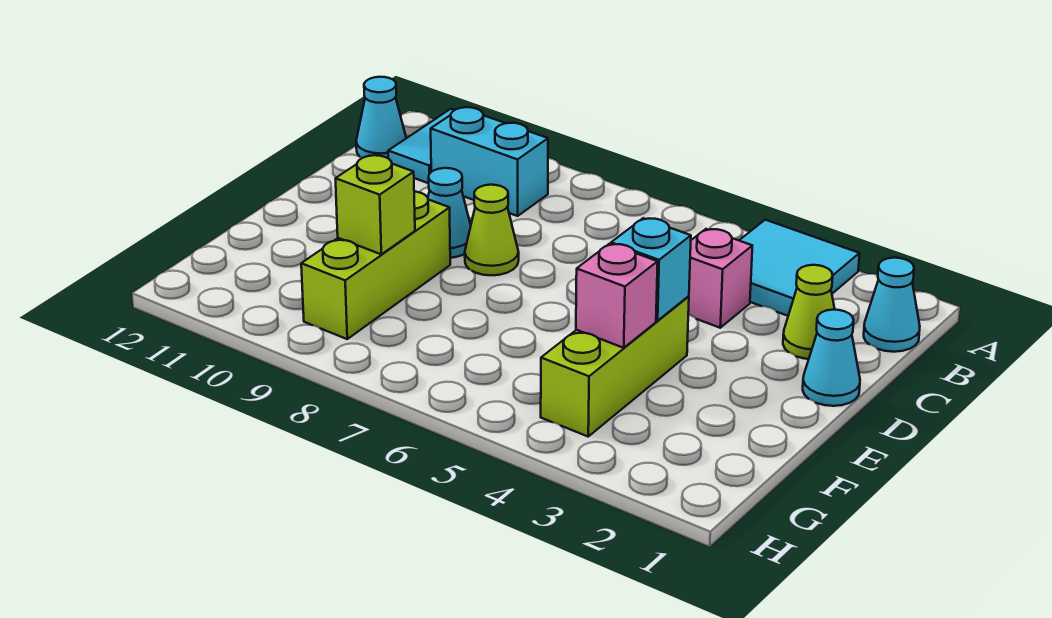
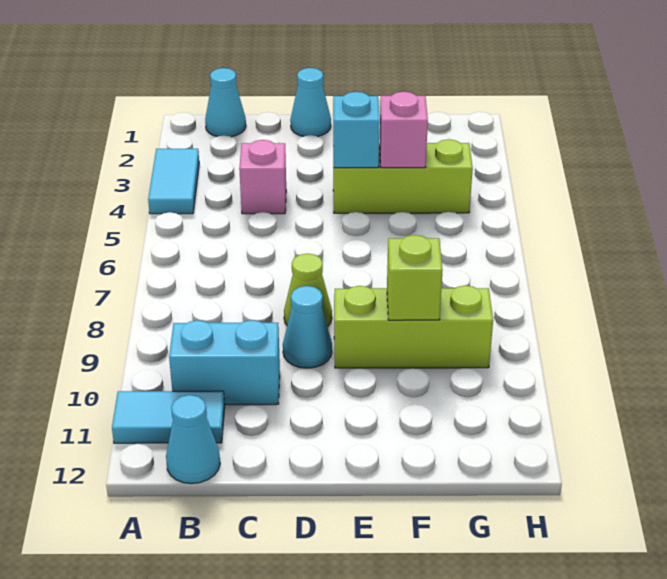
cyan tile A3:B4 level 1 -> cyan tile A3:A4 level 1
cyan brick B9:B10 level 1 -> cyan brick B10:C10 level 1
lime cone C2 level 1 -> none

